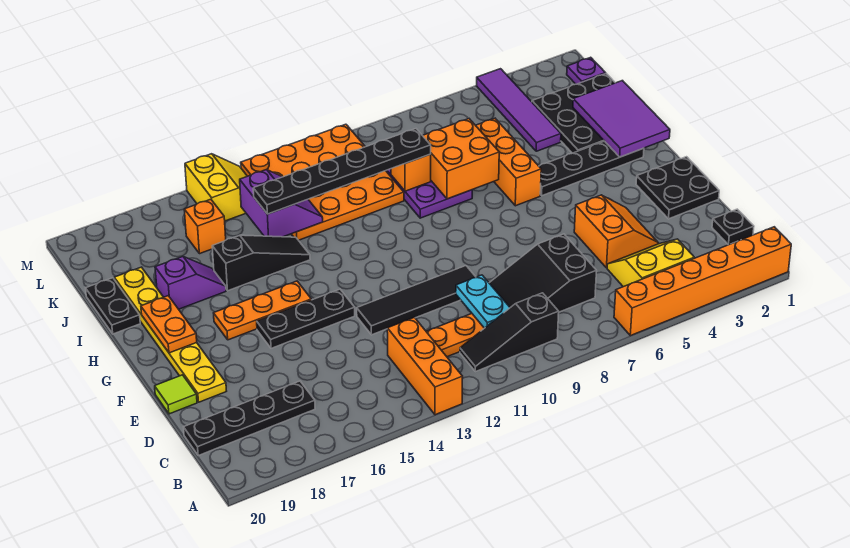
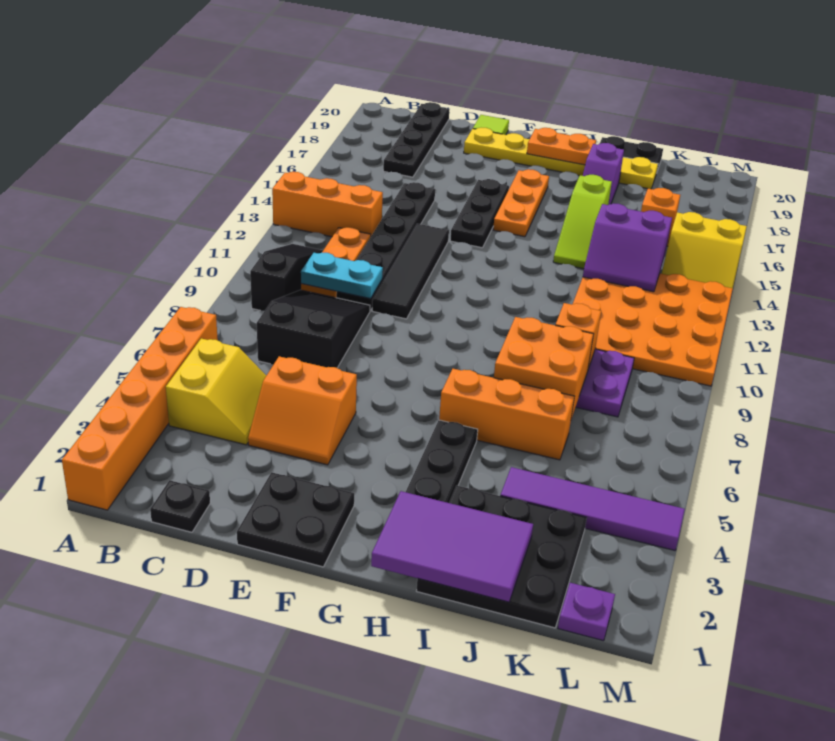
black slope I14:I16 level 1 top 16 -> lime slope I14:I16 level 1 top 16
black plate J9:J14 level 3 -> black plate D10:D15 level 1

